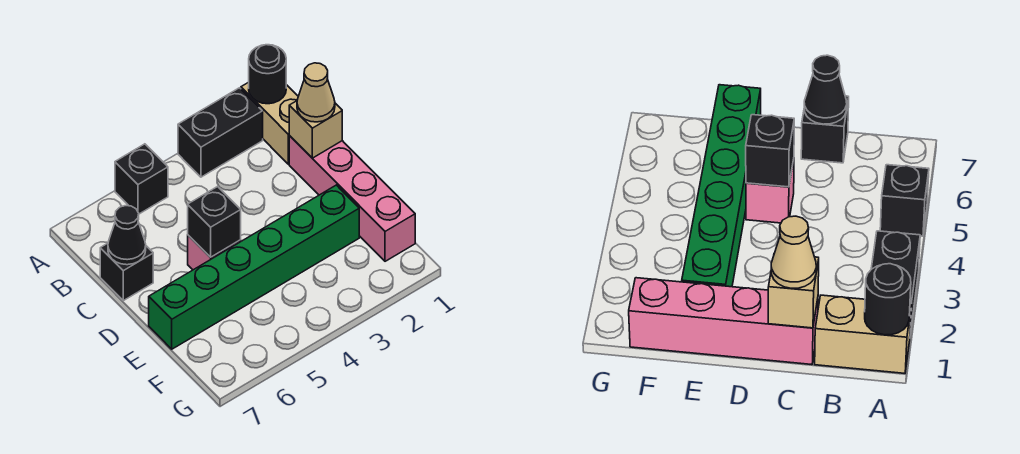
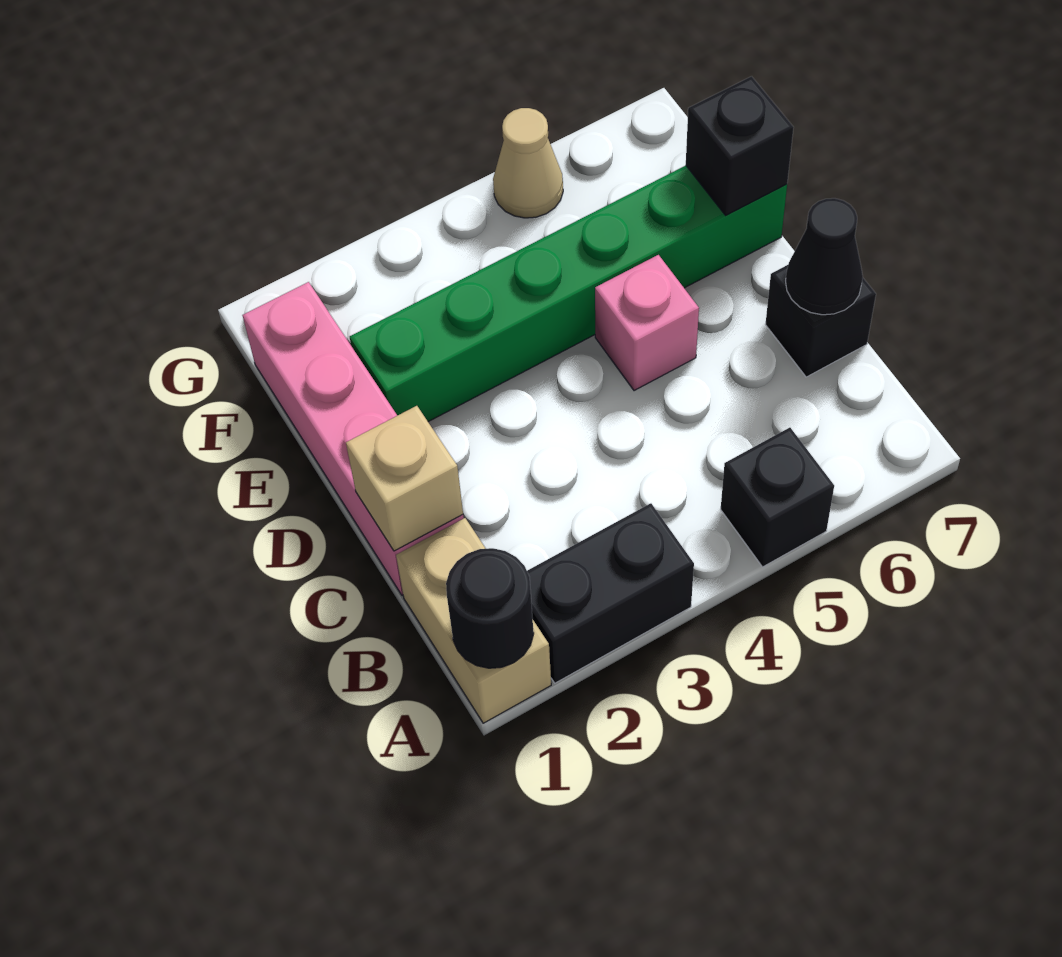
tan cone C1 level 3 -> tan cone G5 level 1
black brick D5 level 2 -> black brick E7 level 2

